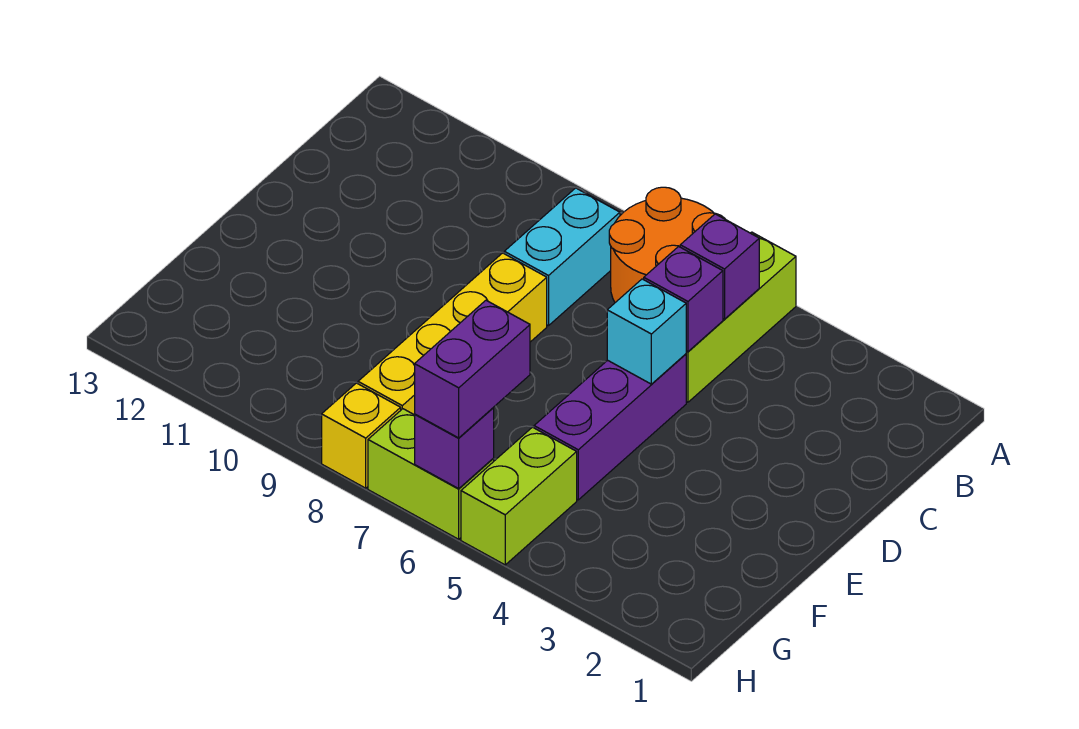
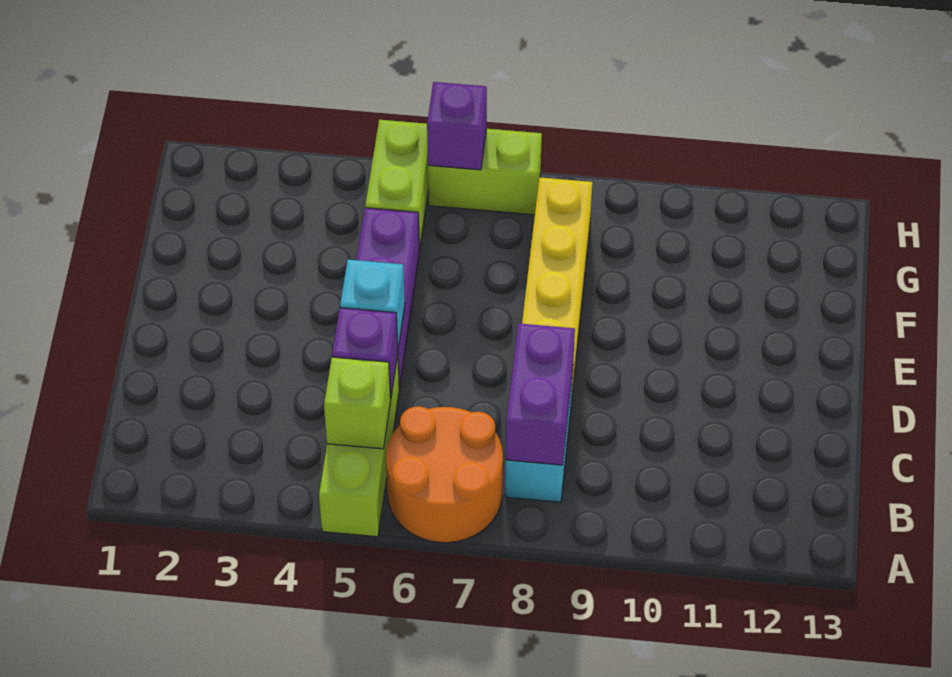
purple brick B5 level 2 -> lime brick B5 level 2
purple brick G6:H6 level 3 -> purple brick B8:C8 level 2
yellow brick H8 level 1 -> none

